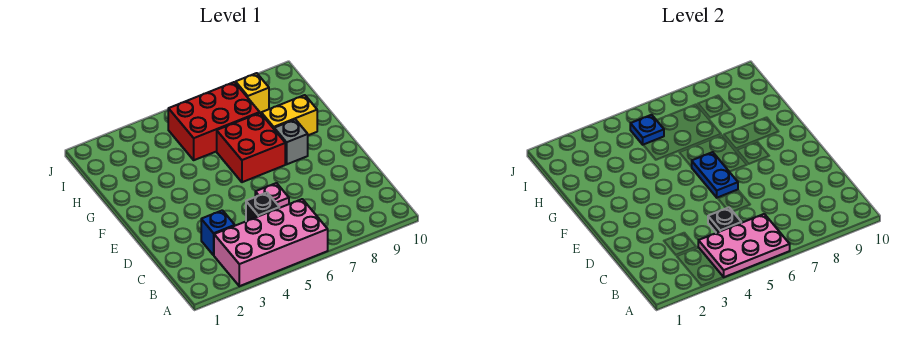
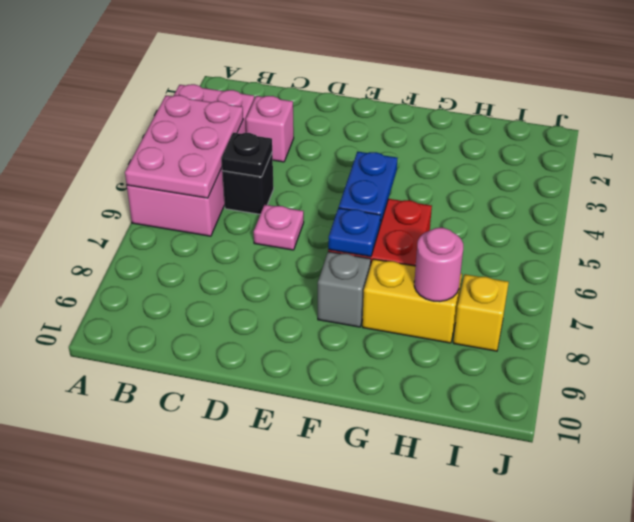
blue brick C3 level 1 -> pink brick C3 level 1
blue plate E6:F6 level 2 -> blue plate F5:F6 level 2
yellow brick G8:G9 level 1 -> yellow brick G8:H8 level 1
red brick H5:I7 level 1 -> none
none -> pink round brick H8 level 2
blue plate I5 level 2 -> blue plate F7 level 2

